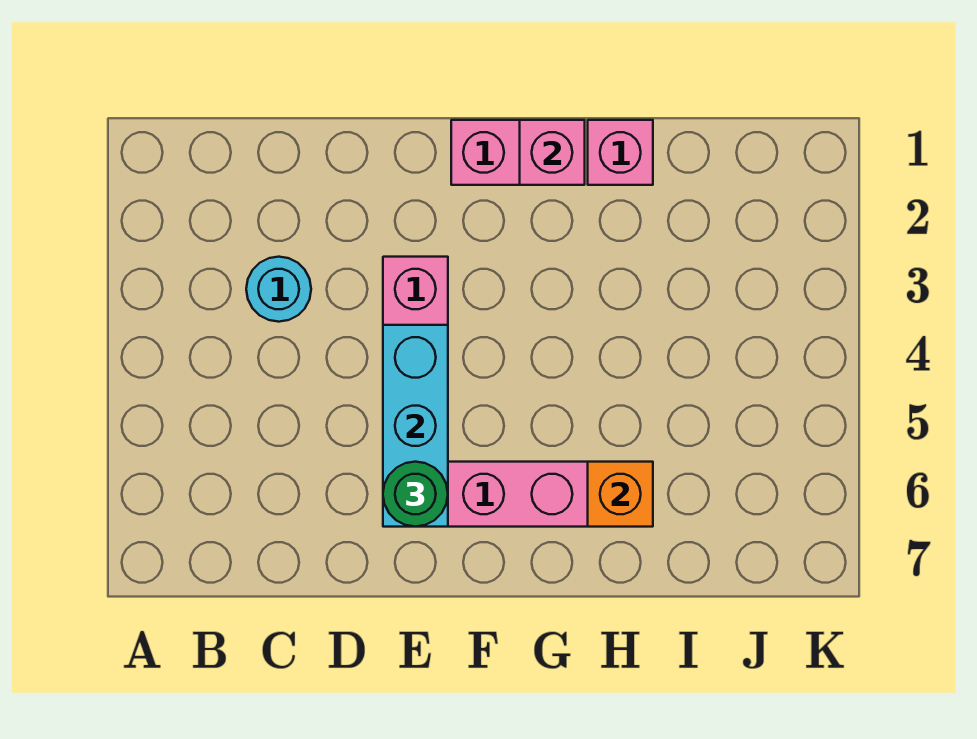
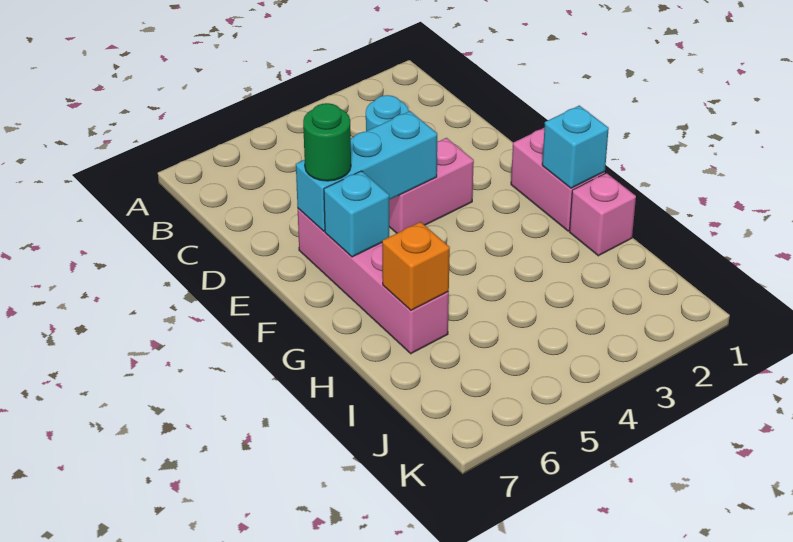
none -> cyan brick F6 level 2
pink brick G1 level 2 -> cyan brick G1 level 2

